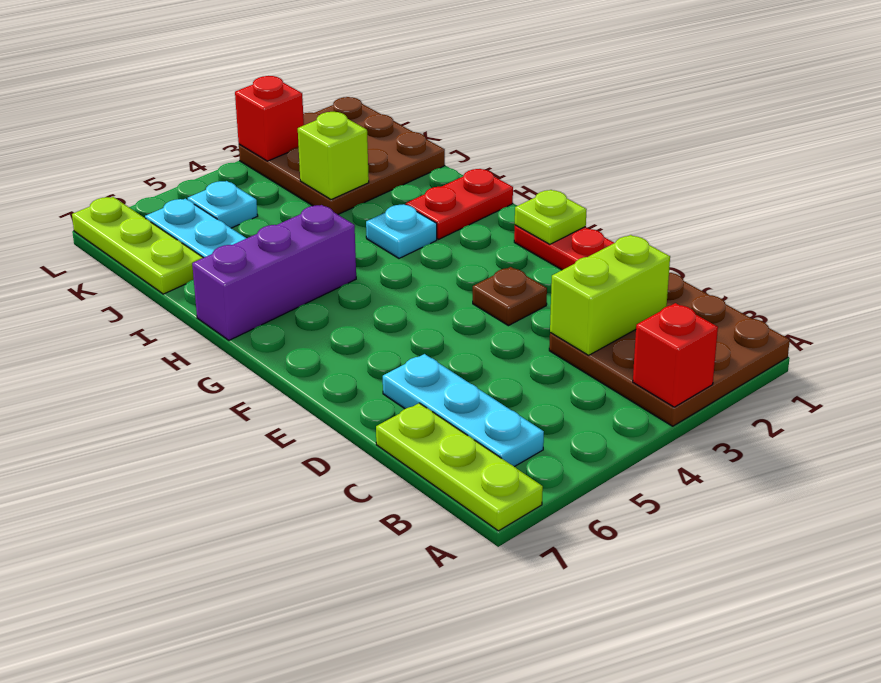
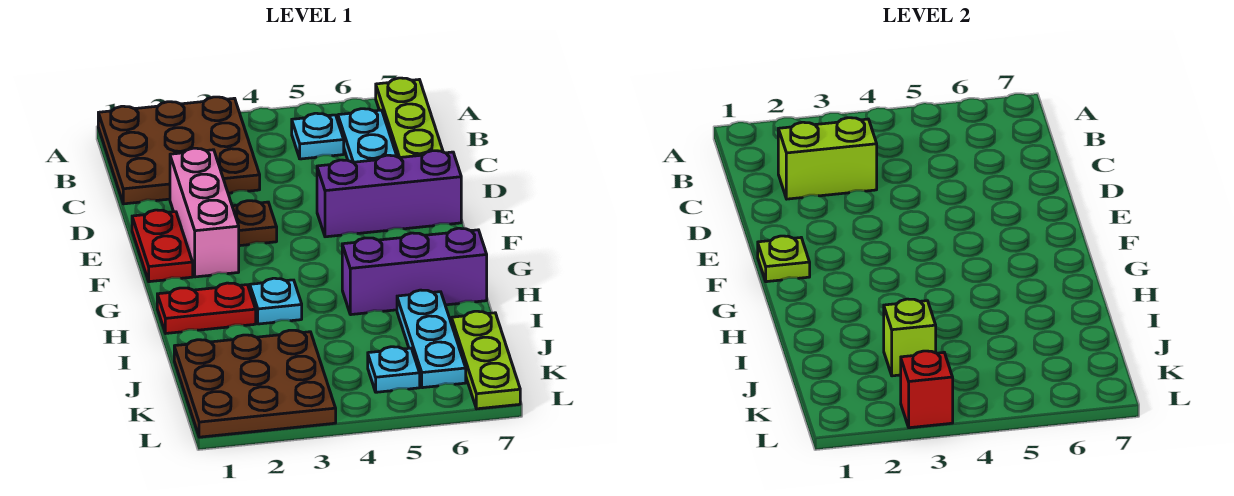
red brick A3 level 2 -> none
none -> cyan plate B5 level 1
none -> pink brick D2:F2 level 1
none -> purple brick E5:E7 level 1

